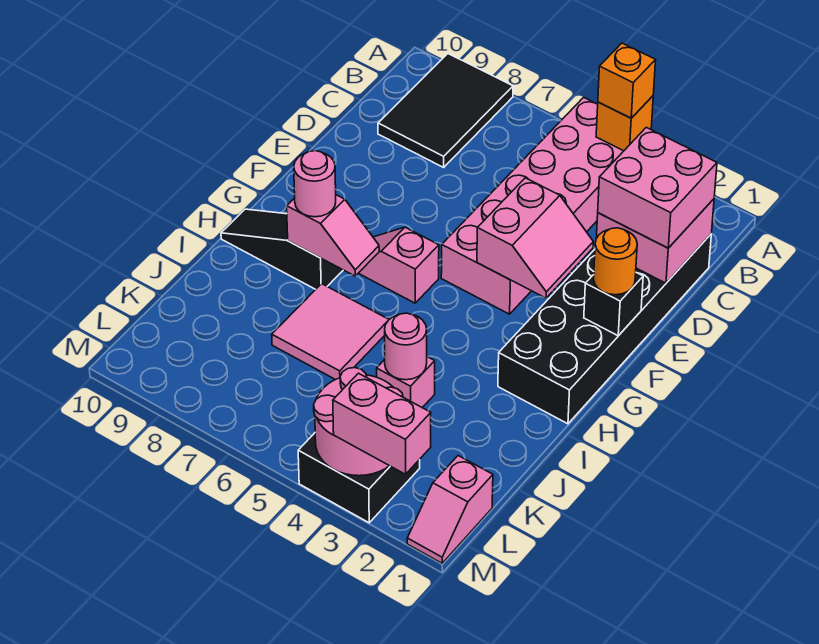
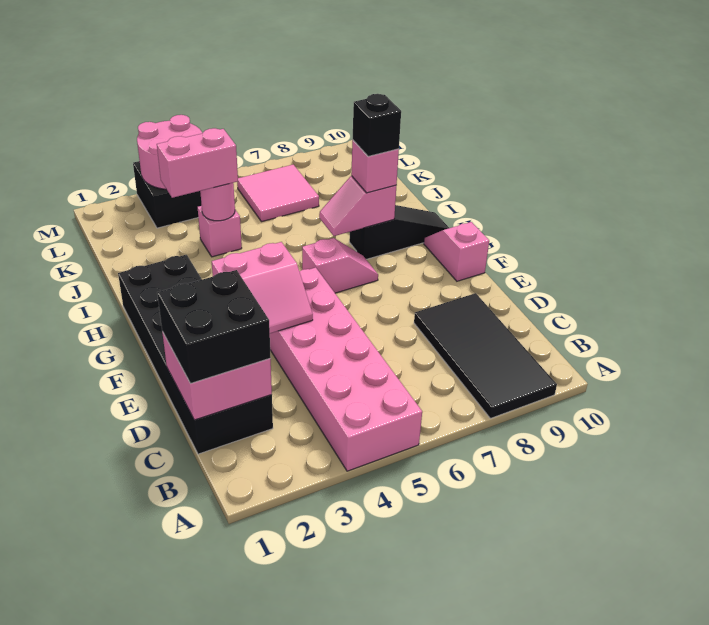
orange brick A4 level 2 -> none
orange brick A4 level 3 -> none
black tile A8:C9 level 1 -> black tile A8:D9 level 1
pink brick C1:D2 level 3 -> black brick C1:D2 level 3
pink slope E3:F4 level 2 top 4 -> pink slope E3:F4 level 2 top F
black brick F1 level 2 -> black brick H8 level 4
orange round brick F1 level 3 -> none
pink round brick H8 level 3 -> pink brick H8 level 3
pink tile I6:J7 level 1 -> pink tile K6:L7 level 1
pink slope L1:M1 level 1 top L -> pink slope F10:G10 level 1 top F
pink brick M2:M3 level 3 -> pink brick J3:J4 level 3

